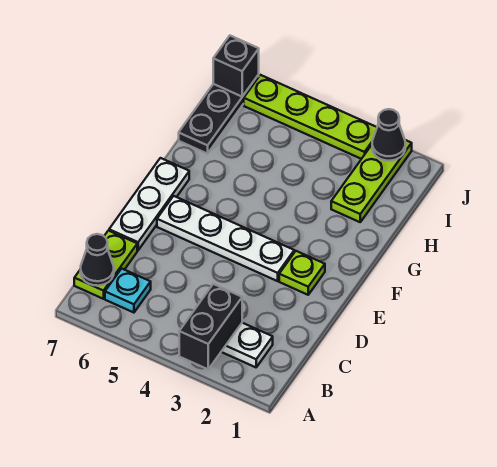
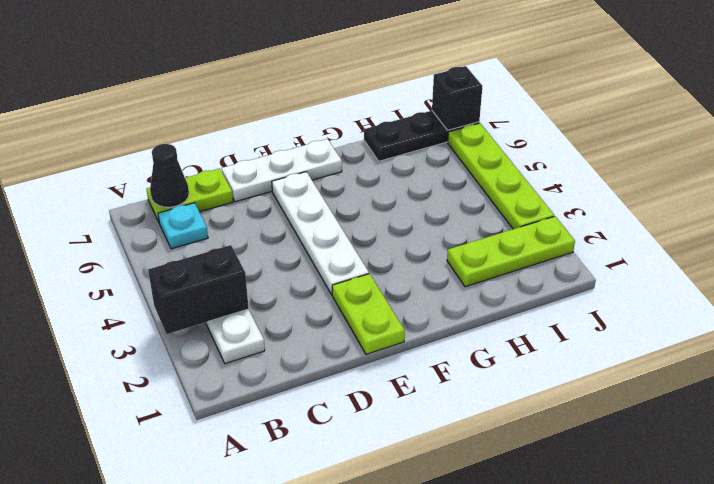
lime plate E2 level 1 -> lime plate E1:E2 level 1
black cone J2 level 2 -> none

